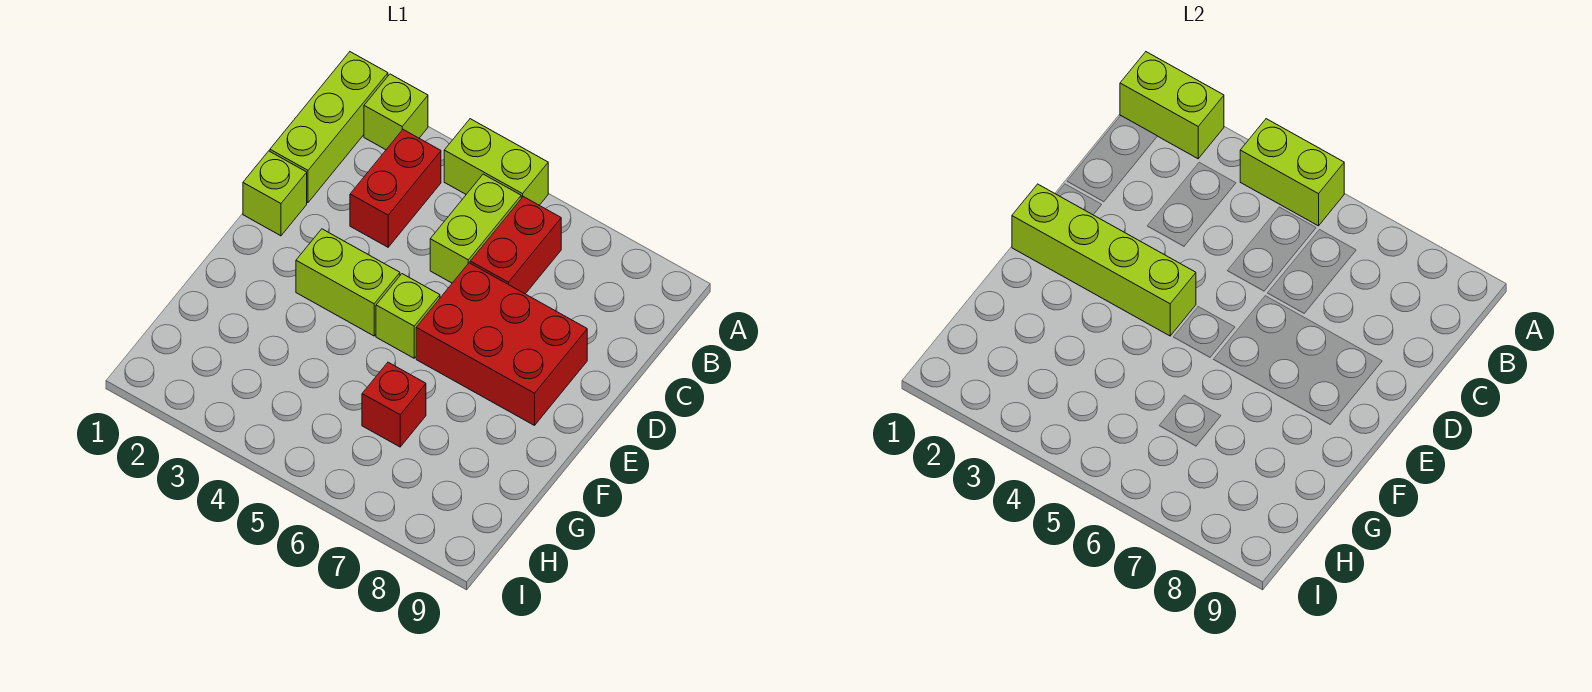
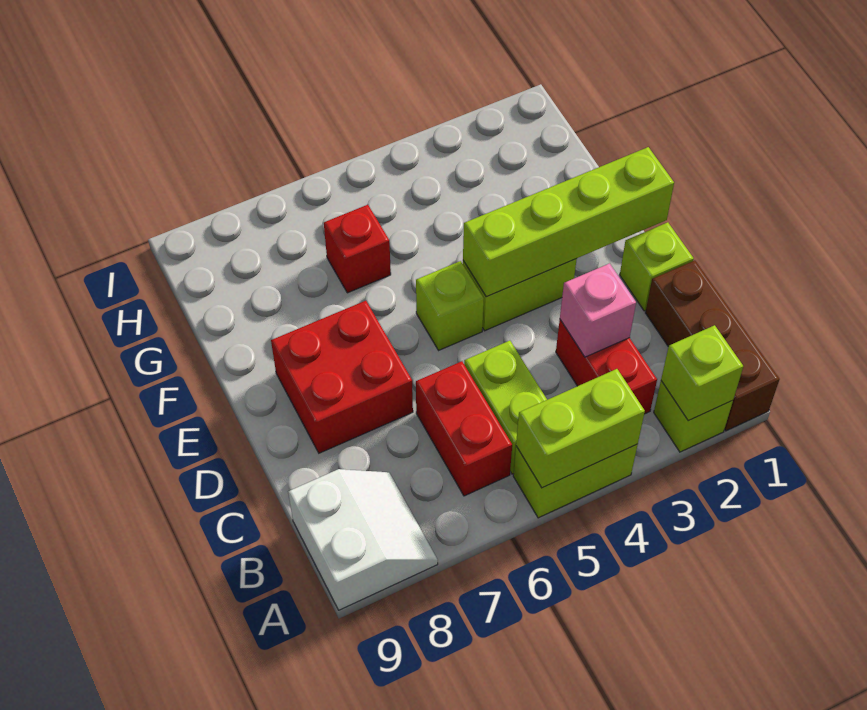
lime brick A1:C1 level 1 -> brown brick A1:C1 level 1
lime brick A1:A2 level 2 -> lime brick A2 level 2
none -> white slope A8:B9 level 1 top 9
none -> pink brick C3 level 2
red brick D6:E8 level 1 -> red brick D7:E8 level 1

